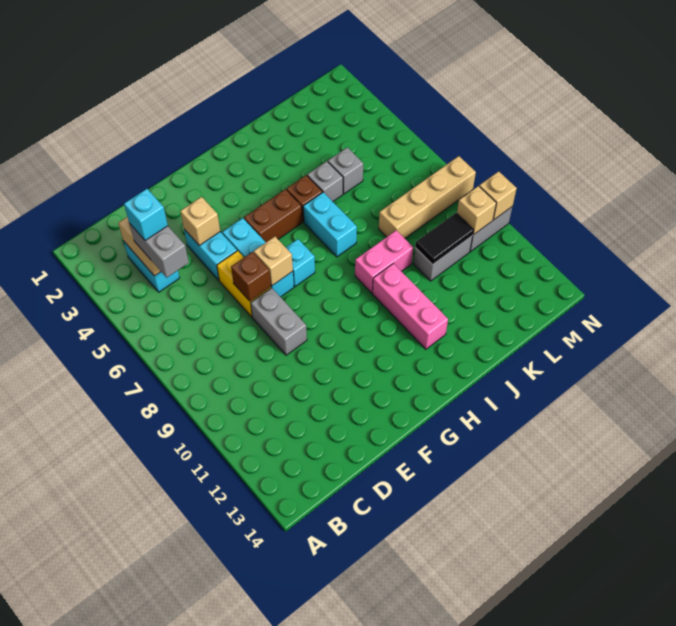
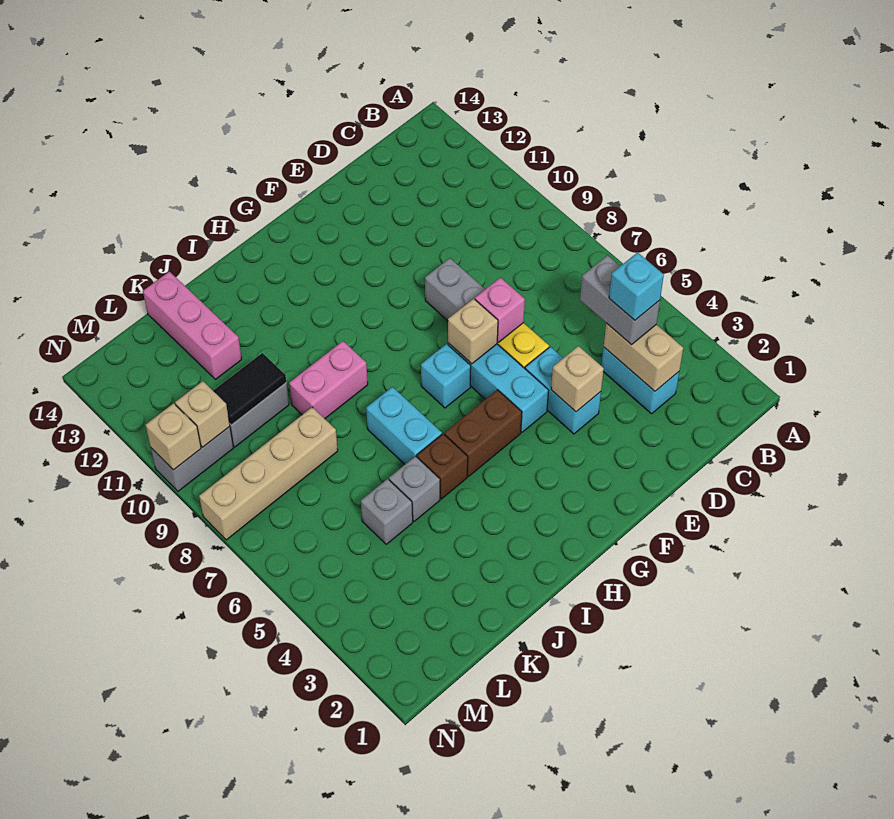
brown brick E7 level 2 -> pink brick E7 level 2
pink brick I10:I12 level 1 -> pink brick K12:K14 level 1

